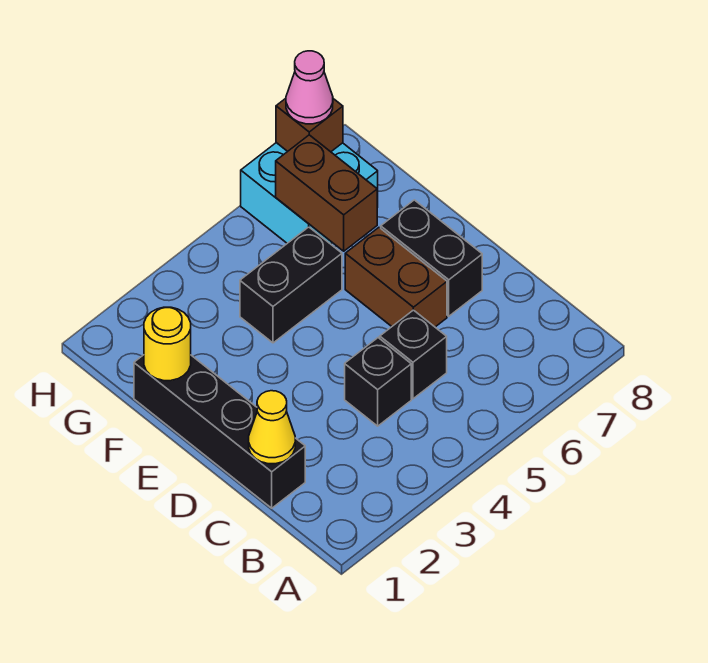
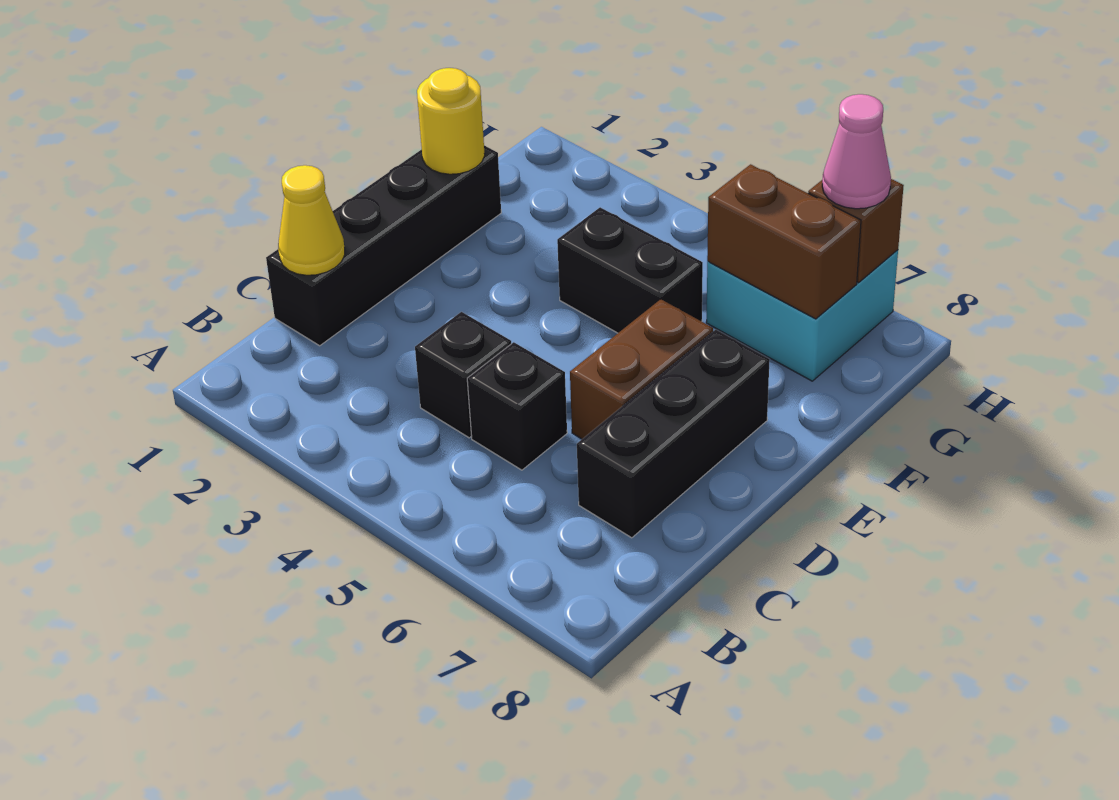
black brick D7:E7 level 1 -> black brick C7:E7 level 1
brown brick F6:G6 level 2 -> brown brick G6:G7 level 2

